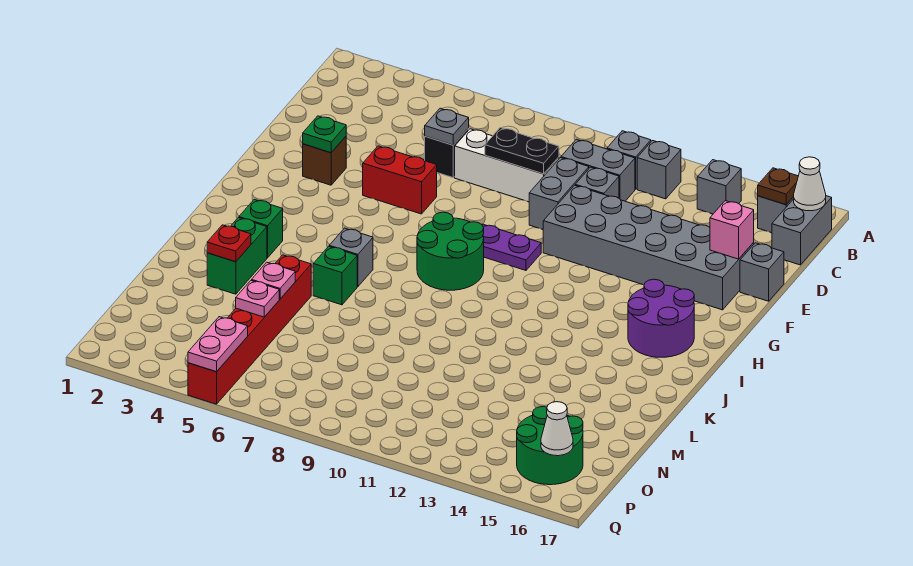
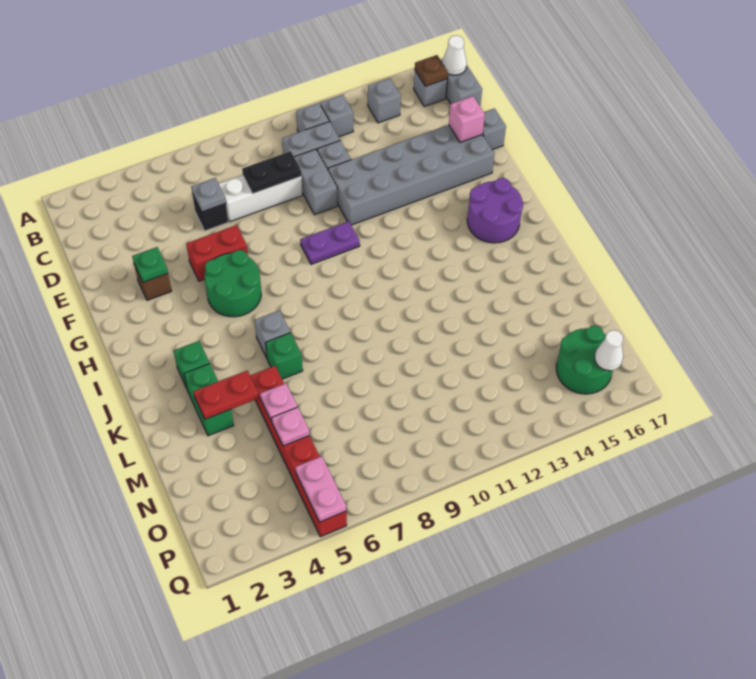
green round brick H8:I9 level 1 -> green round brick G5:H6 level 1
red plate L3 level 2 -> red plate L3:L4 level 2

